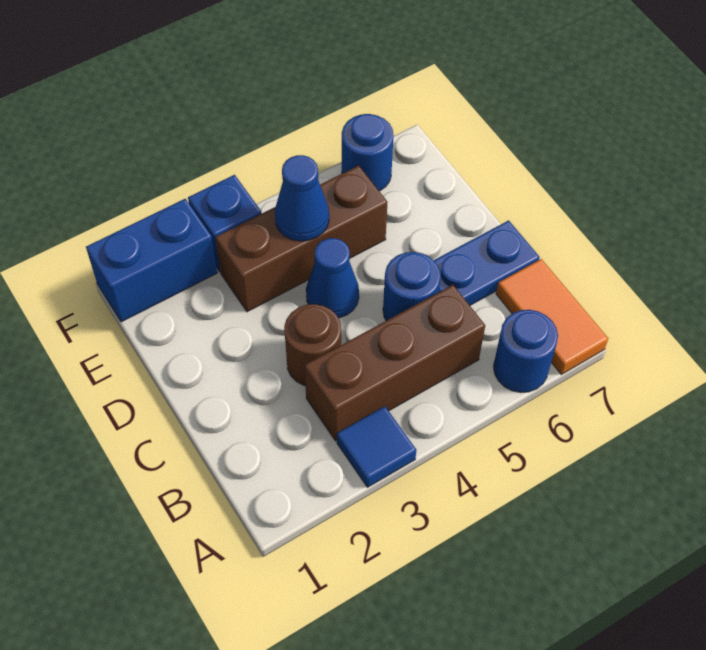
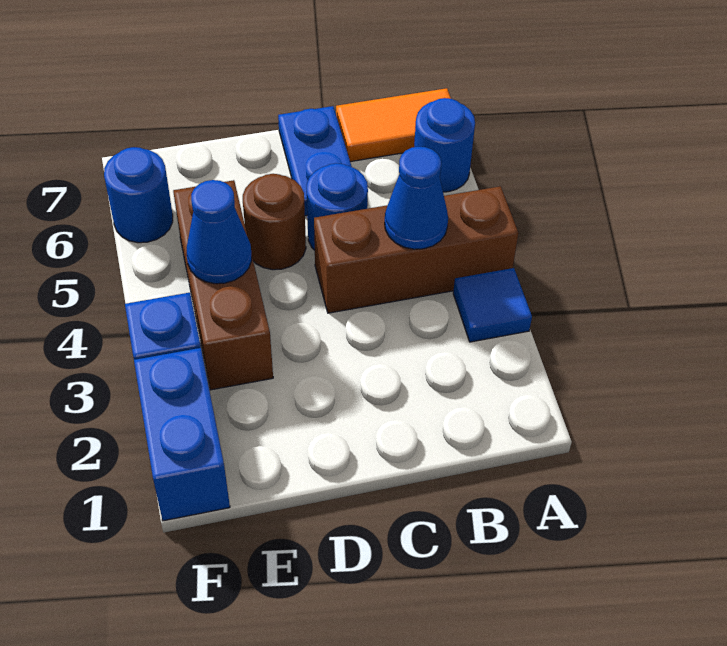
brown brick B3:B5 level 1 -> brown brick A4:C4 level 1
brown round brick C3 level 1 -> brown round brick D5 level 1
blue cone D4 level 1 -> blue cone B4 level 2

